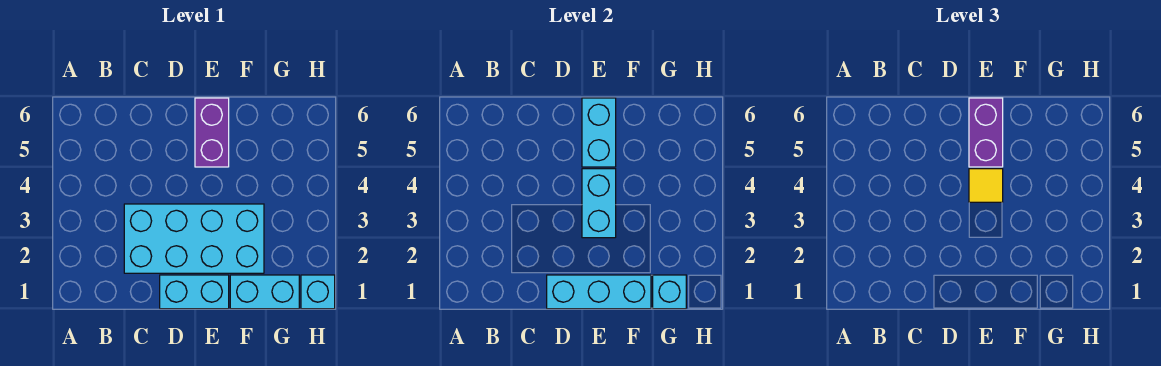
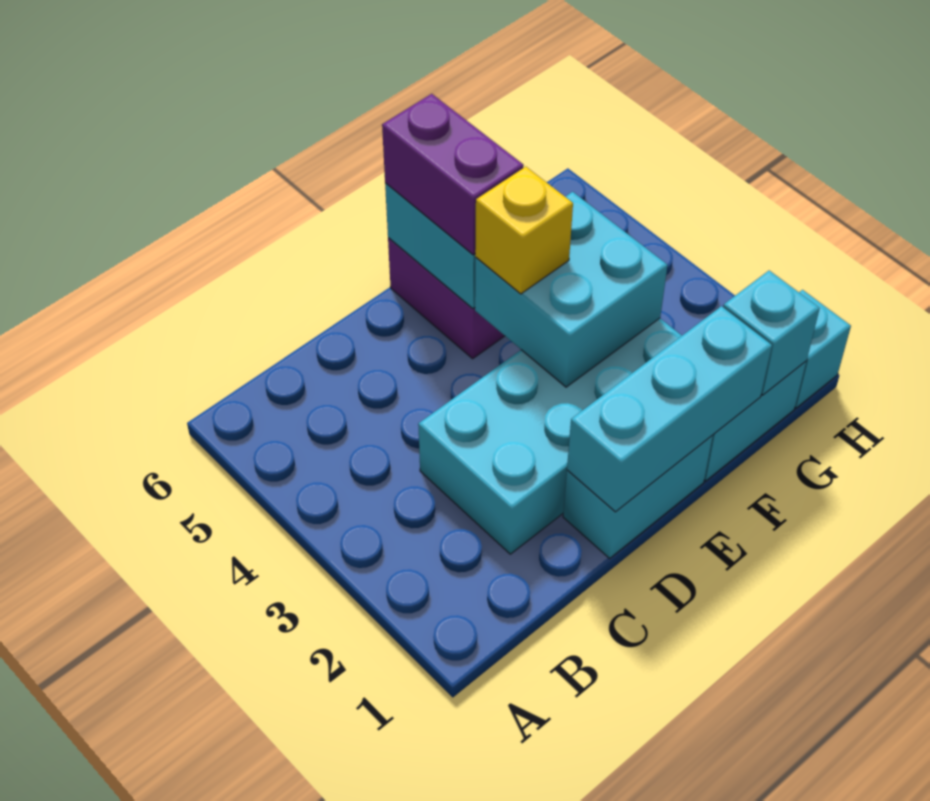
cyan brick E3:E4 level 2 -> cyan brick E3:F4 level 2
yellow tile E4 level 3 -> yellow brick E4 level 3

